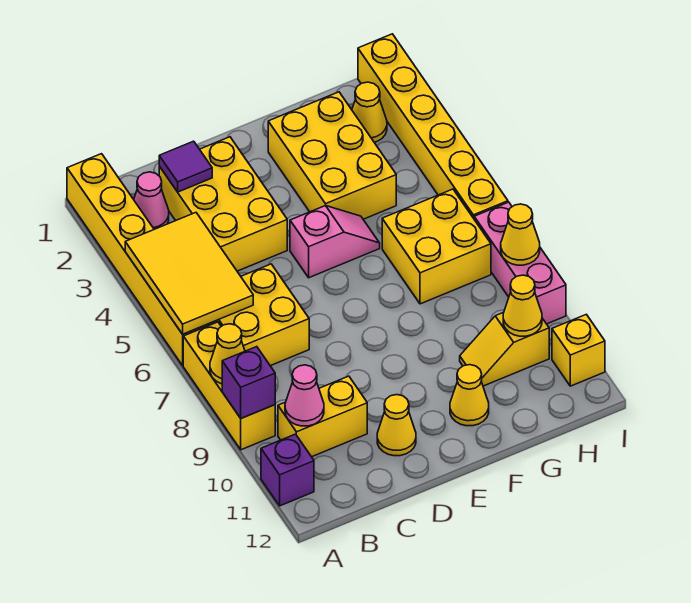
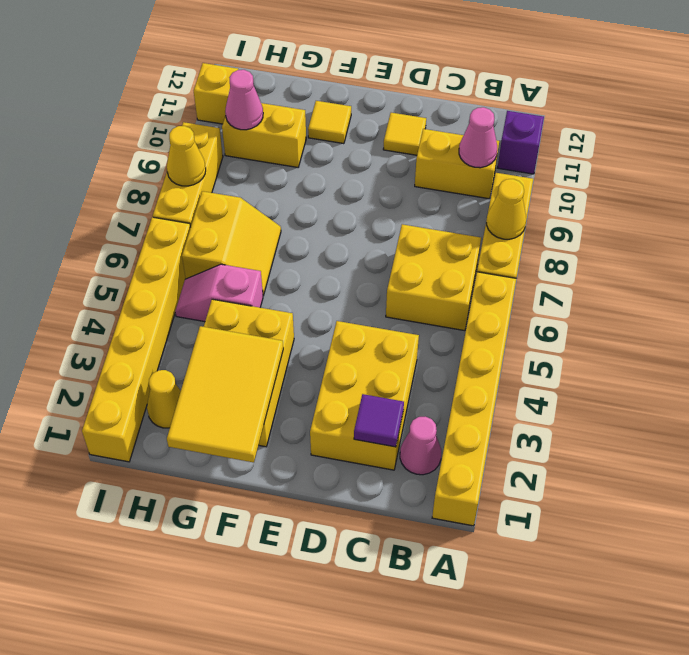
yellow tile A4:B6 level 2 -> yellow tile F1:G3 level 2
purple brick A9 level 2 -> none
yellow cone D11 level 1 -> yellow tile D11 level 1
pink slope E5:F5 level 1 top E -> pink slope G5:H5 level 1 top G
yellow cone F11 level 1 -> yellow tile F11 level 1
yellow brick G6:H7 level 1 -> yellow slope G6:H7 level 1 top H
yellow slope G10:H10 level 1 top H -> yellow brick G10:H10 level 1
yellow cone H10 level 2 -> pink cone H10 level 2
pink brick I7:I9 level 1 -> yellow brick I7:I9 level 1

